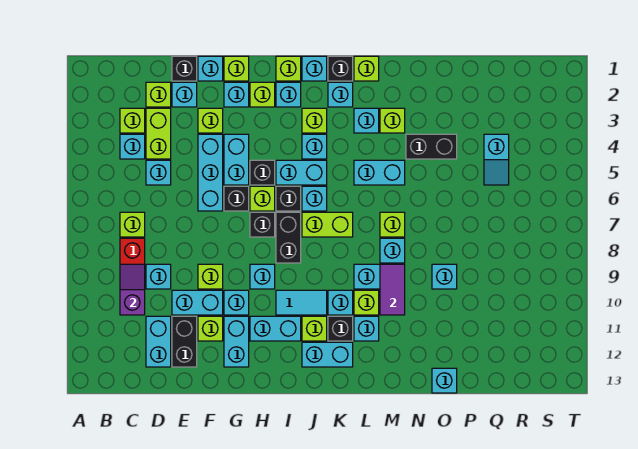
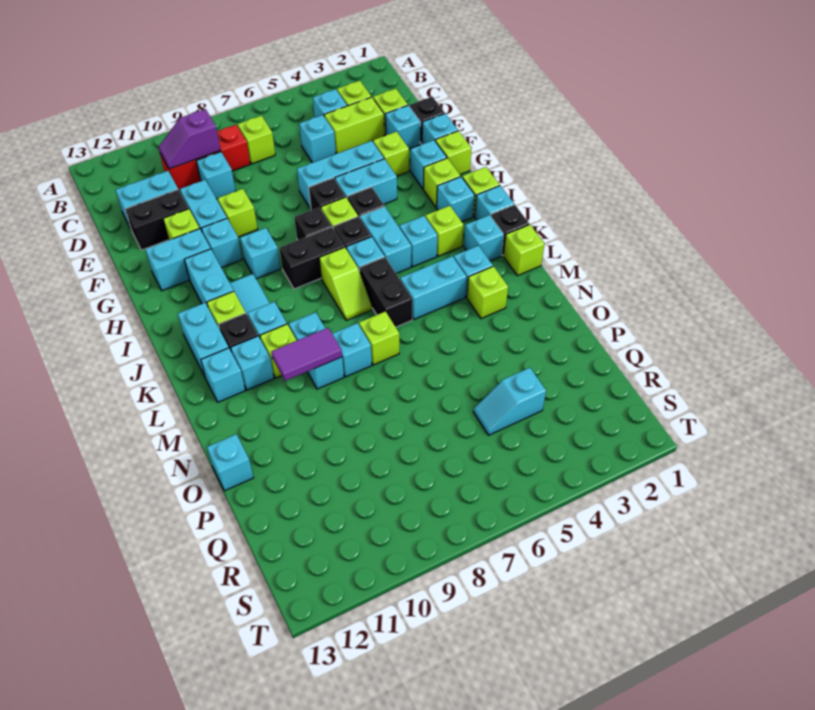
purple slope C9:C10 level 2 top 10 -> purple slope C9:C10 level 2 top 9
lime brick J7:K7 level 1 -> lime slope J7:K7 level 1 top J
cyan brick L5:M5 level 1 -> cyan brick L4:L5 level 1
black brick N4:O4 level 1 -> black brick K6:L6 level 1
cyan brick O9 level 1 -> cyan brick L12 level 1

